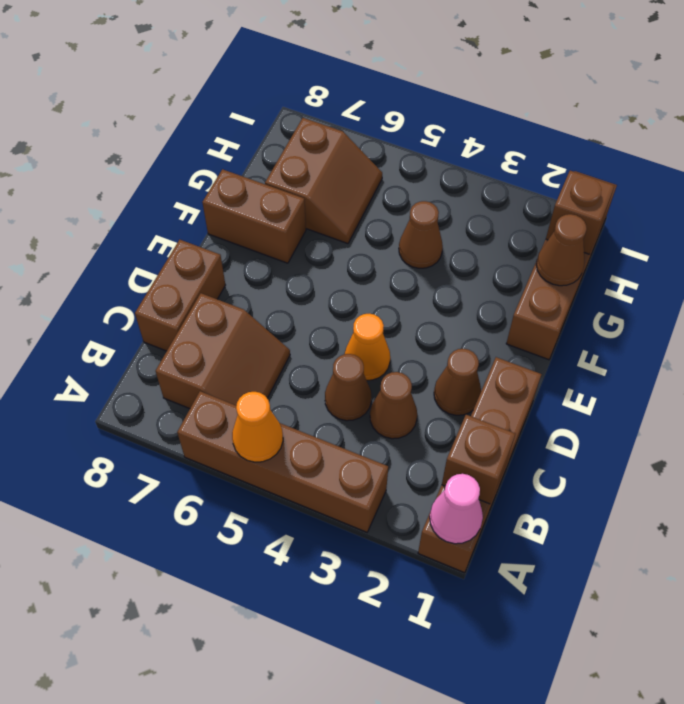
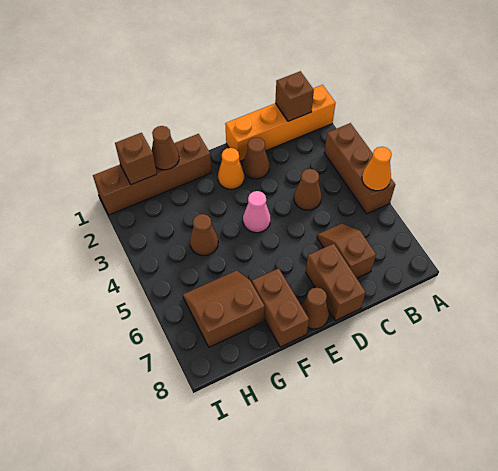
brown brick A1:D1 level 1 -> orange brick A1:D1 level 1
pink cone A1 level 2 -> pink cone E4 level 1
brown brick A3:A6 level 1 -> brown brick A3:A5 level 1
brown slope B6:C7 level 1 top 7 -> brown slope C6:C7 level 1 top 7
brown cone C3 level 1 -> brown cone E8 level 1
brown brick C8:D8 level 1 -> brown brick D7:D8 level 1
orange cone D4 level 1 -> orange cone E2 level 1

